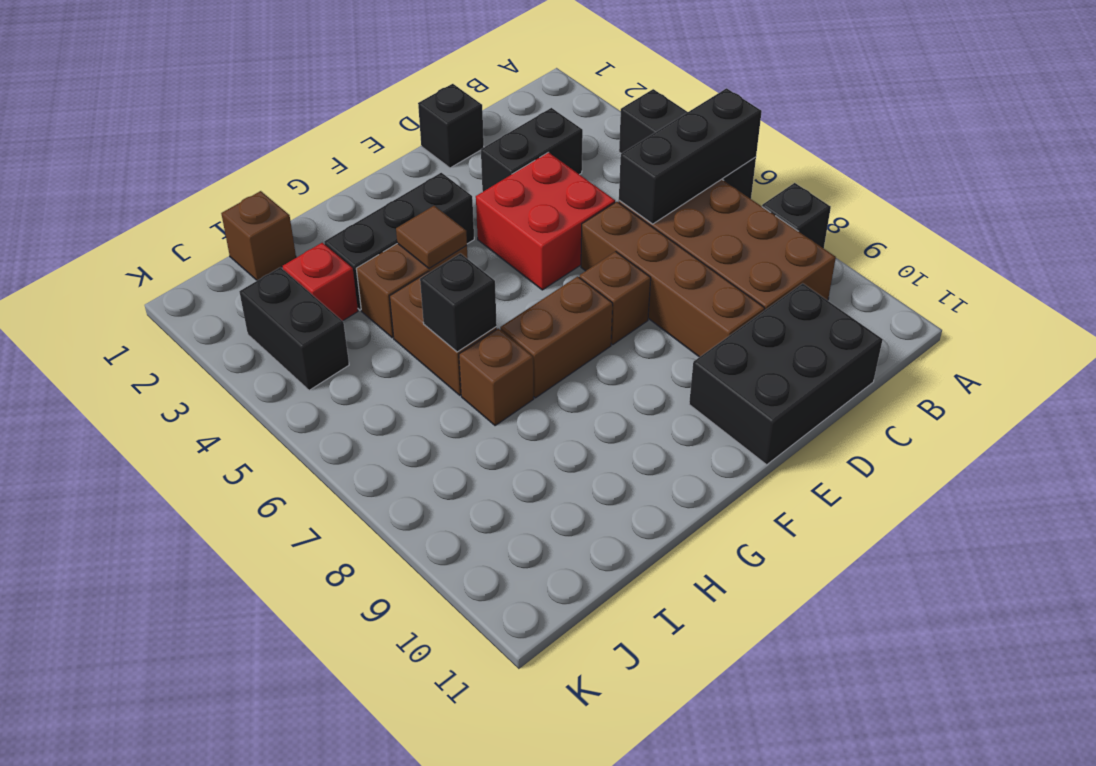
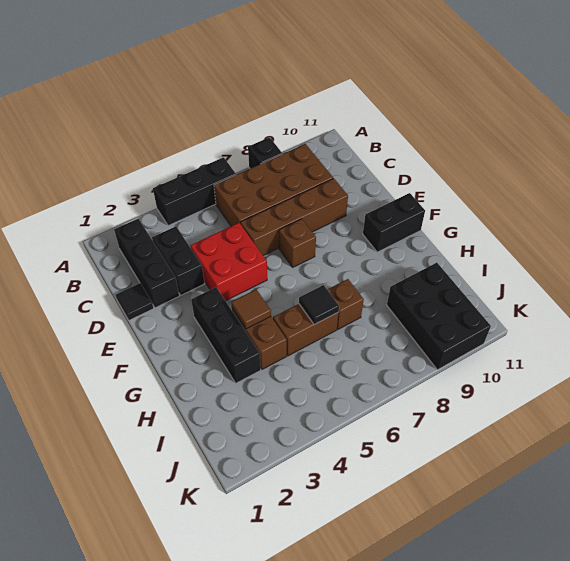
black brick A6:C6 level 2 -> black brick B2:D2 level 1
black brick C10:E11 level 1 -> black brick I9:K10 level 1
black brick D1 level 1 -> black tile D1 level 1
brown brick F7:G7 level 1 -> none
black brick H6 level 2 -> black tile H6 level 2
brown brick I1 level 1 -> none
red brick I3 level 1 -> none
black brick J3:J4 level 1 -> black brick F10:F11 level 1

